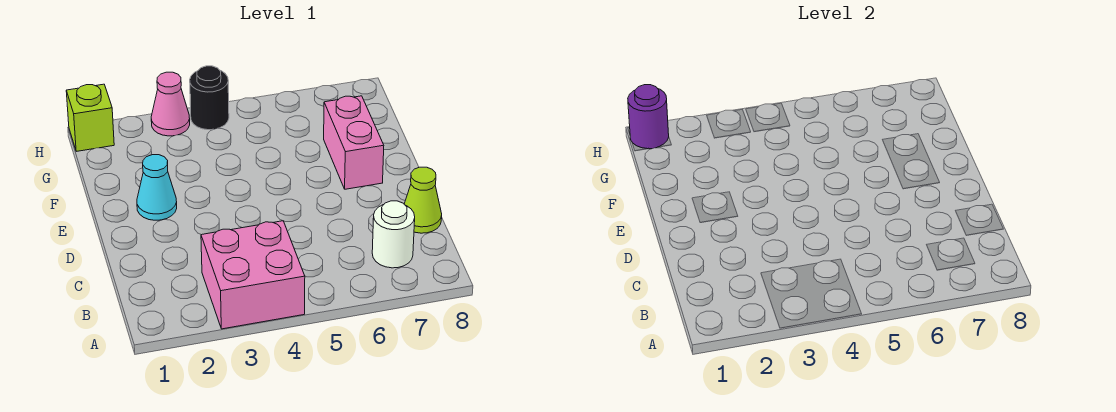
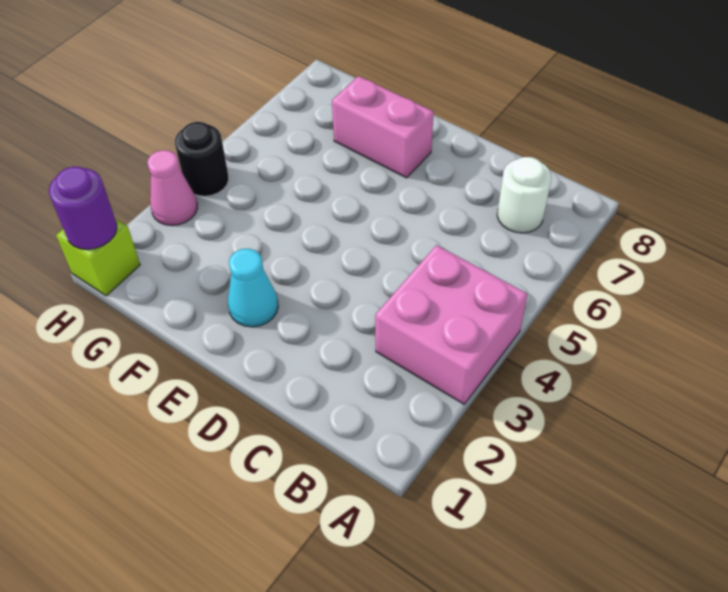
lime cone C8 level 1 -> none

